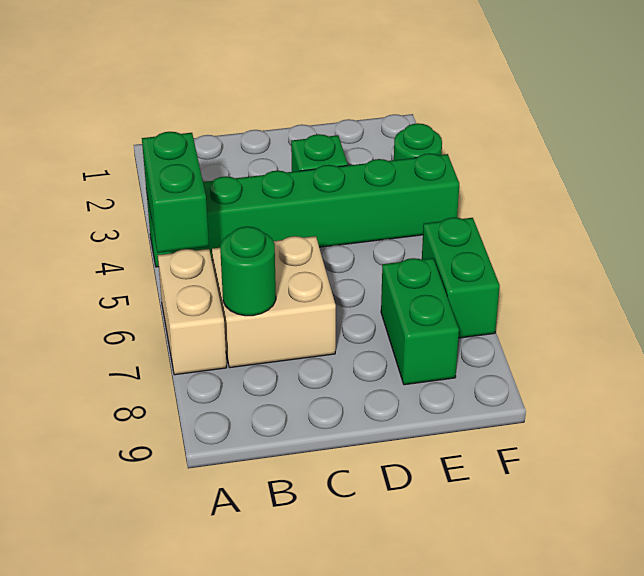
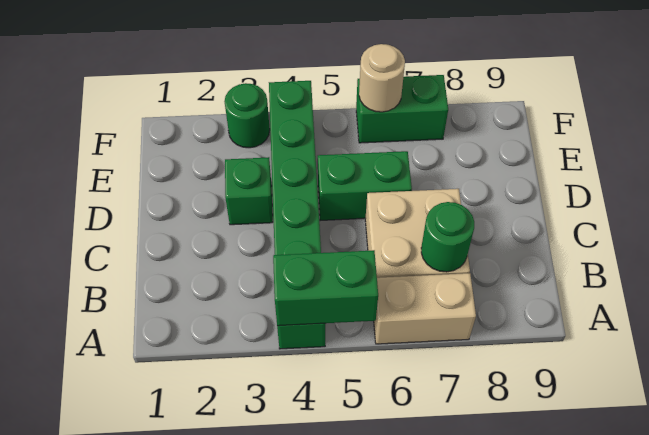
green brick E7:E8 level 1 -> green brick D5:D6 level 1
none -> tan round brick F6 level 2

